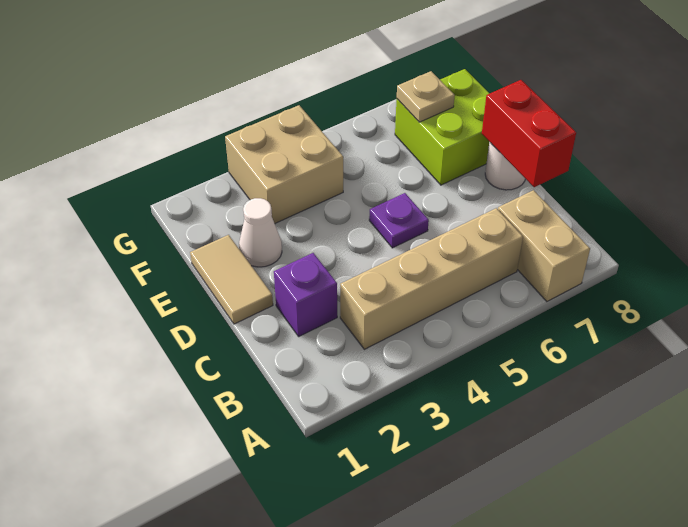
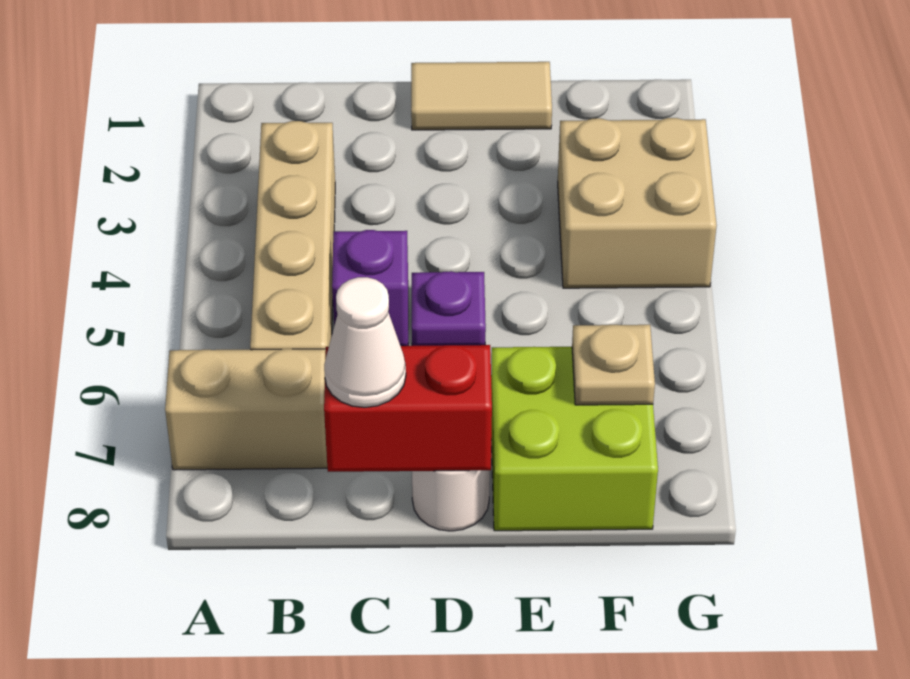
purple brick C2 level 1 -> purple brick C5 level 1
white cone E2 level 1 -> white cone C8 level 3

